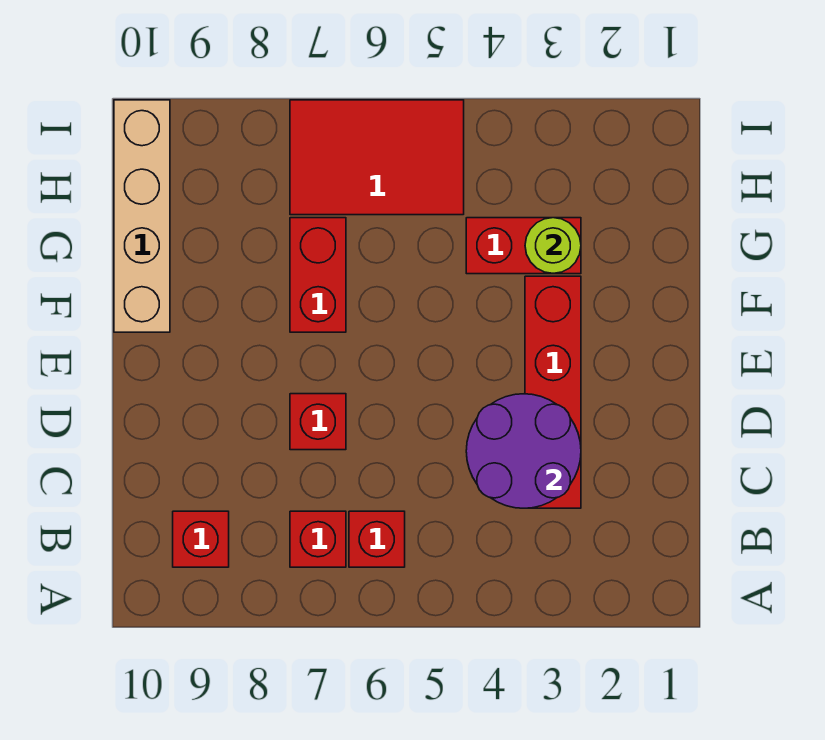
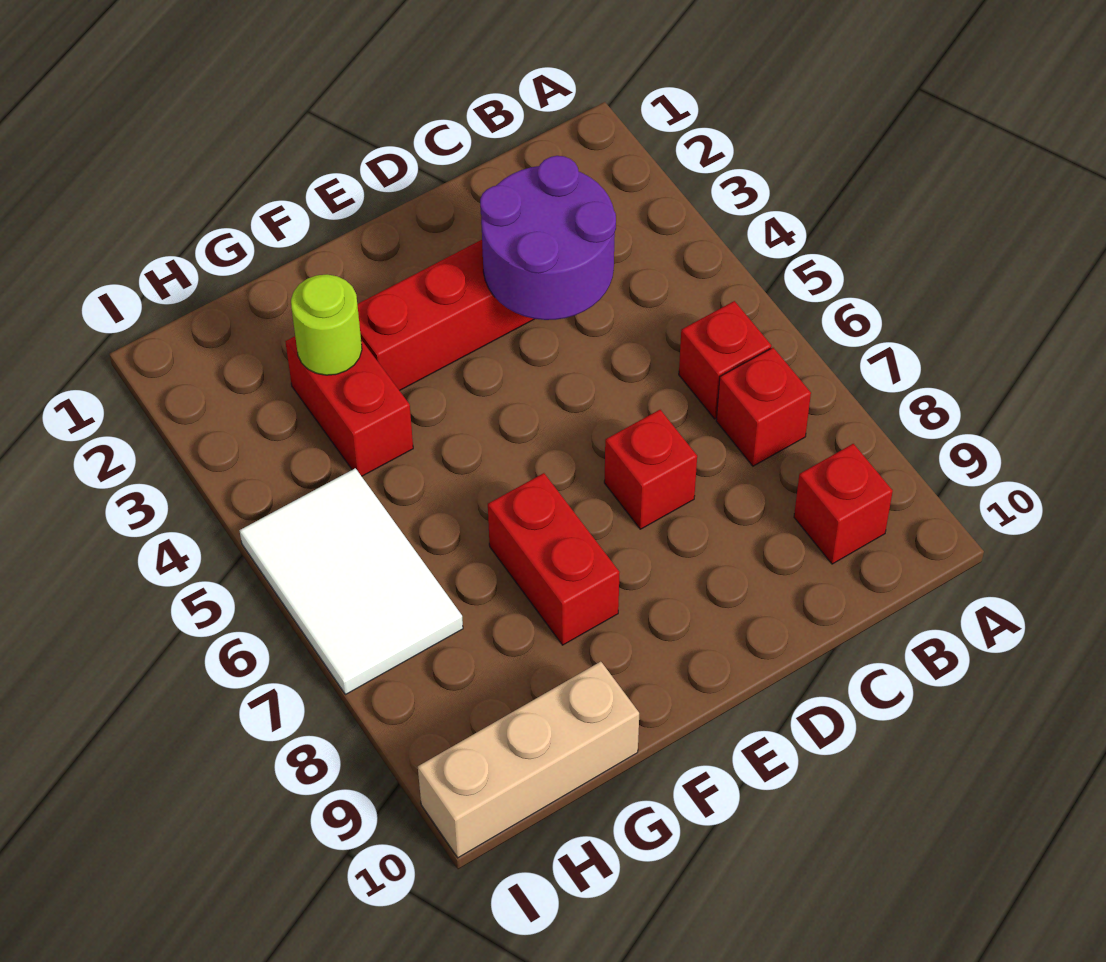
red brick F7:G7 level 1 -> red brick F7:F8 level 1
tan brick F10:I10 level 1 -> tan brick G10:I10 level 1
red tile H5:I7 level 1 -> white tile H5:I7 level 1

